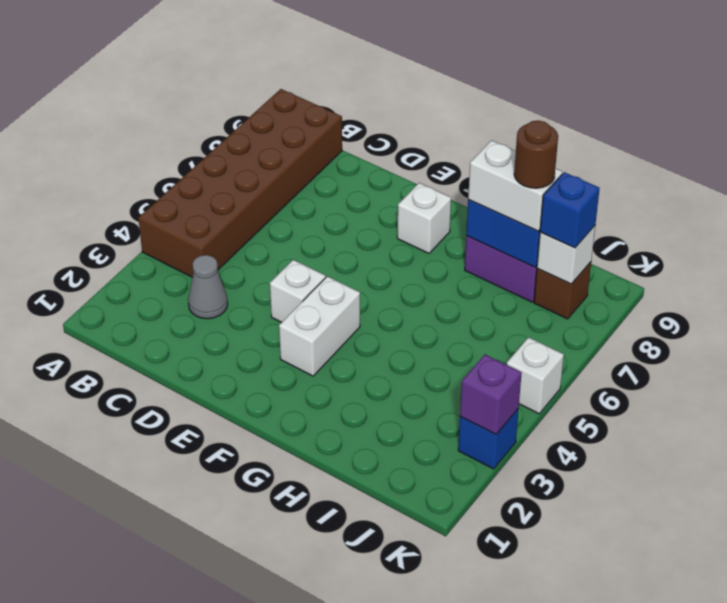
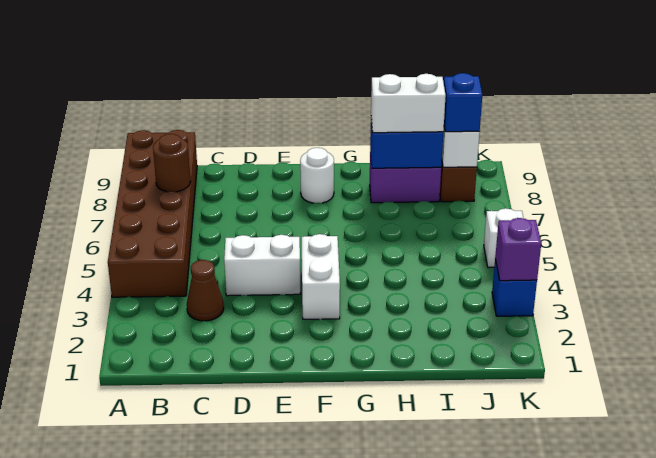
grey cone C3 level 1 -> brown cone C3 level 1
white brick E4 level 1 -> white brick D4:E4 level 1
white brick F8 level 1 -> white round brick F8 level 1
brown round brick I8 level 4 -> brown round brick B7 level 2

